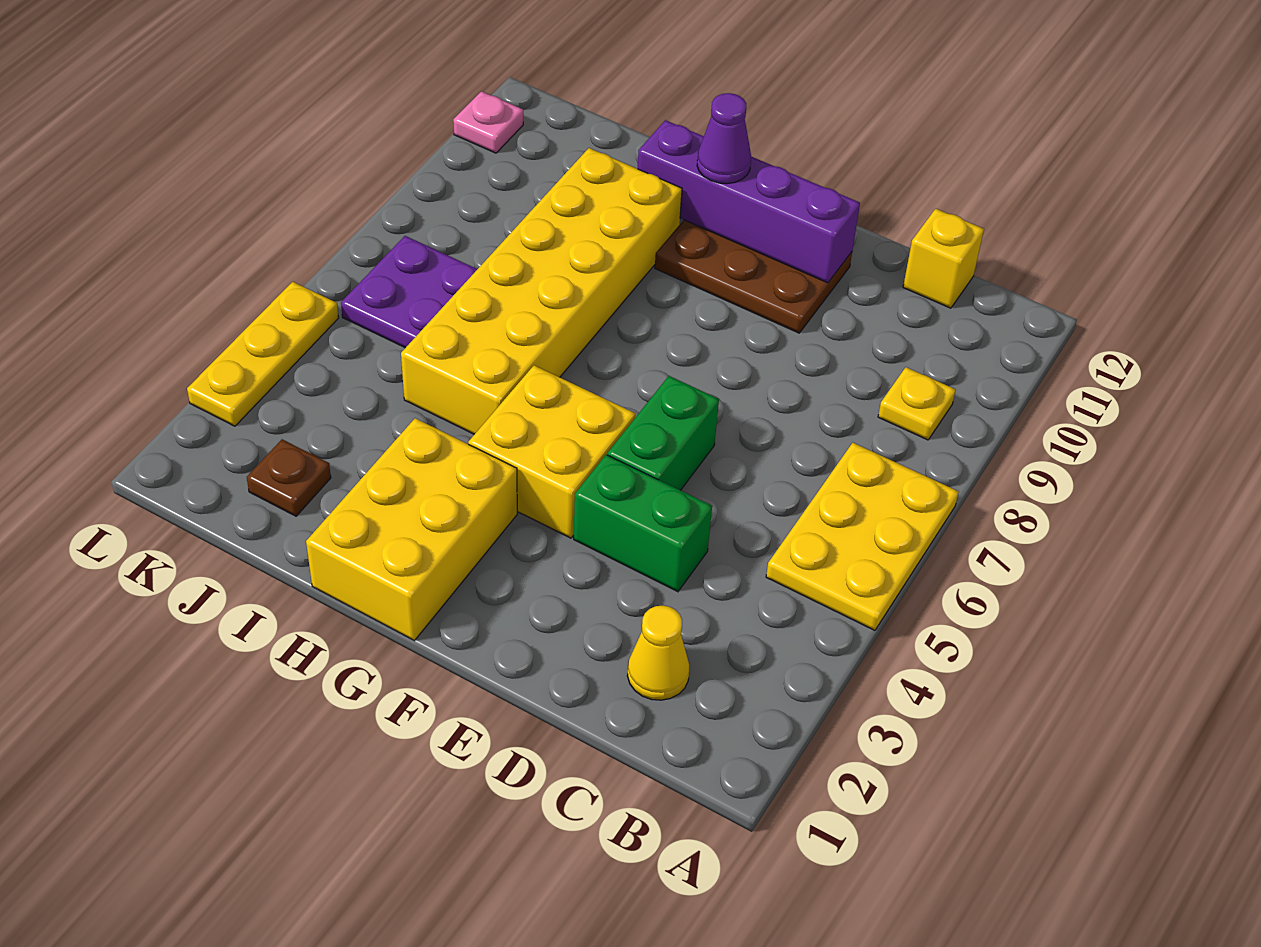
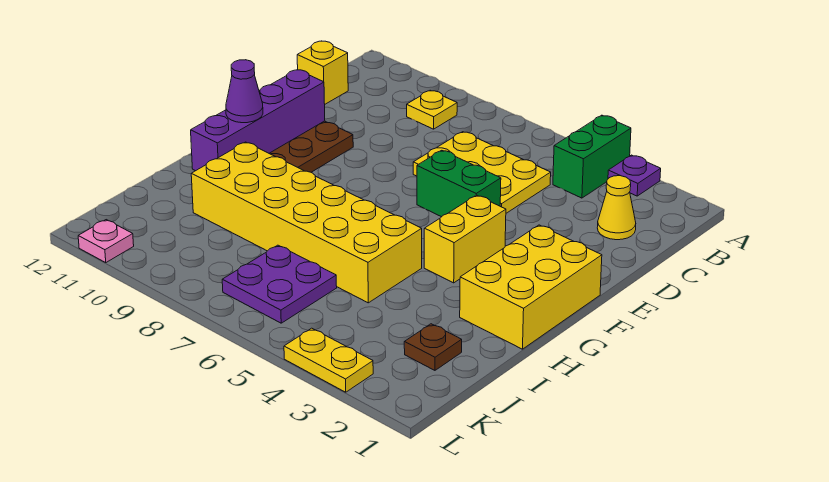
none -> purple plate A3 level 1
yellow plate A5:B7 level 1 -> yellow plate C5:D7 level 1
green brick D4:E4 level 1 -> green brick A4:B4 level 1
yellow brick F4:G5 level 1 -> yellow brick F4:G4 level 1
yellow brick G1:H3 level 1 -> yellow brick F1:H2 level 1
yellow plate L3:L5 level 1 -> yellow plate L3:L4 level 1

